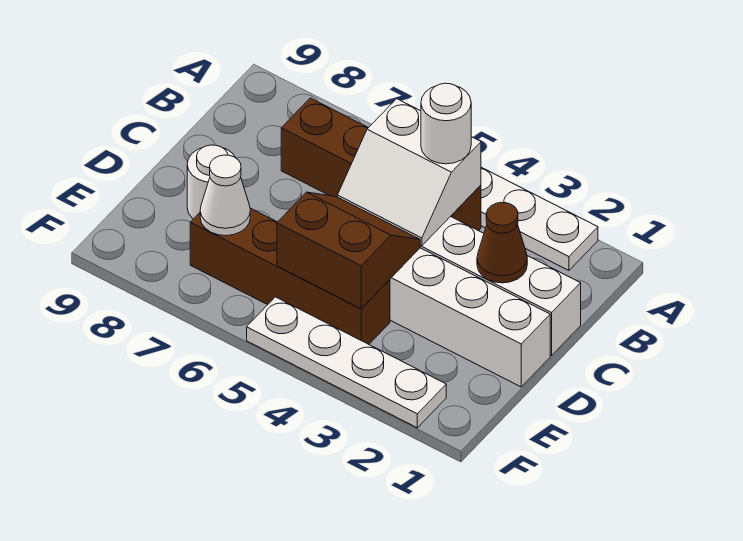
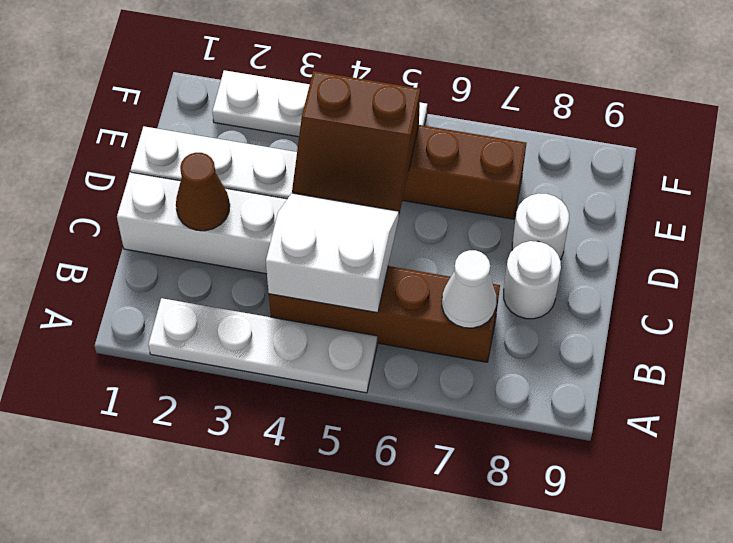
white round brick B4 level 3 -> white round brick C8 level 1
white cone E7 level 2 -> white cone B7 level 2

